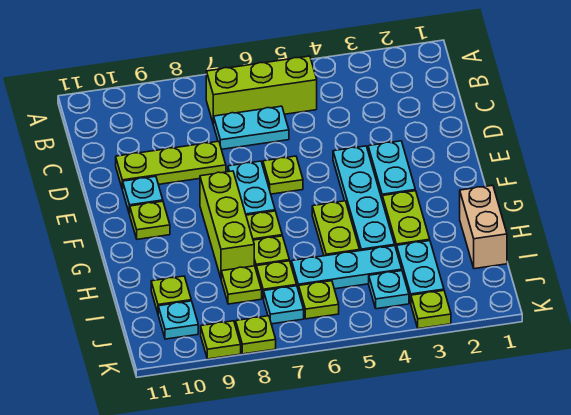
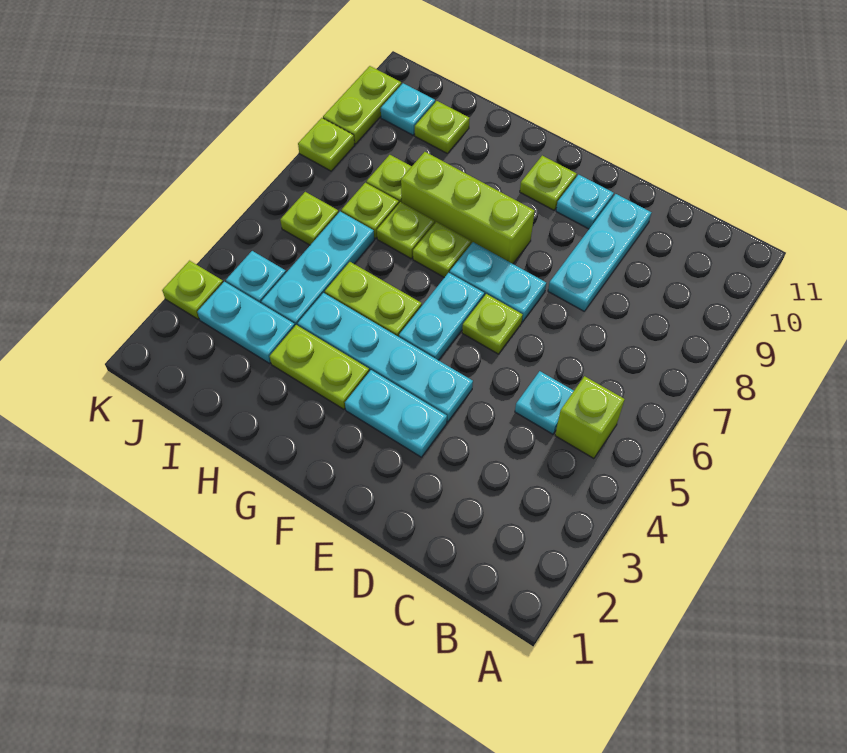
lime brick B5:B7 level 1 -> lime brick B5 level 1
cyan plate C6:C7 level 1 -> cyan plate F5:F6 level 1
lime plate D8:D10 level 1 -> cyan plate D8:D10 level 1
tan brick H1:I1 level 1 -> none
cyan plate J7 level 1 -> cyan plate C5 level 1
lime plate K9 level 1 -> lime plate K9:K10 level 1

